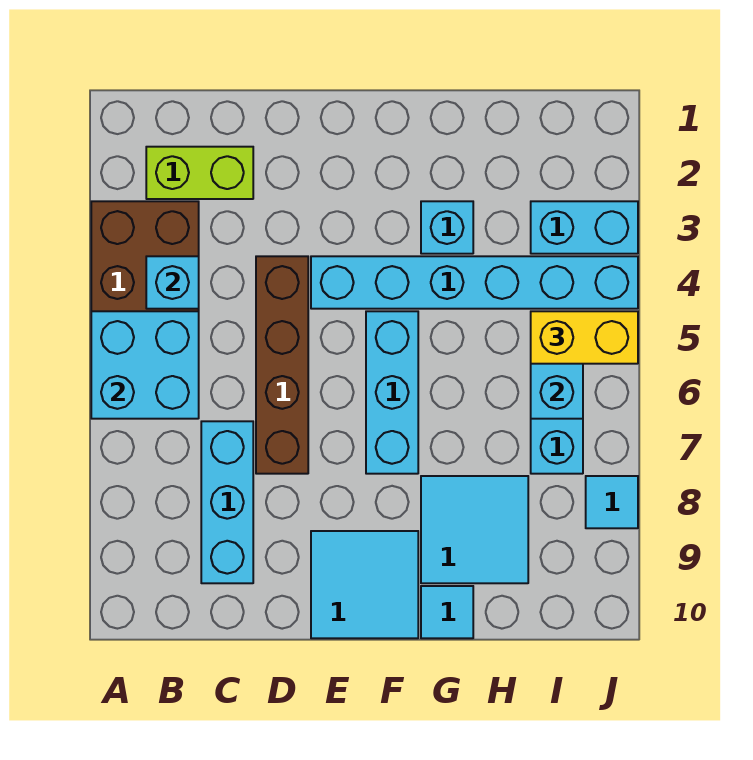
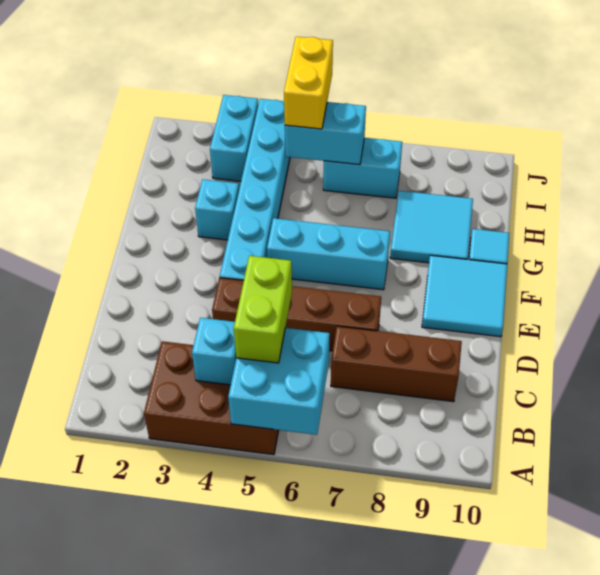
lime brick B2:C2 level 1 -> lime brick B5:C5 level 3
cyan brick C7:C9 level 1 -> brown brick C7:C9 level 1
cyan tile J8 level 1 -> none

